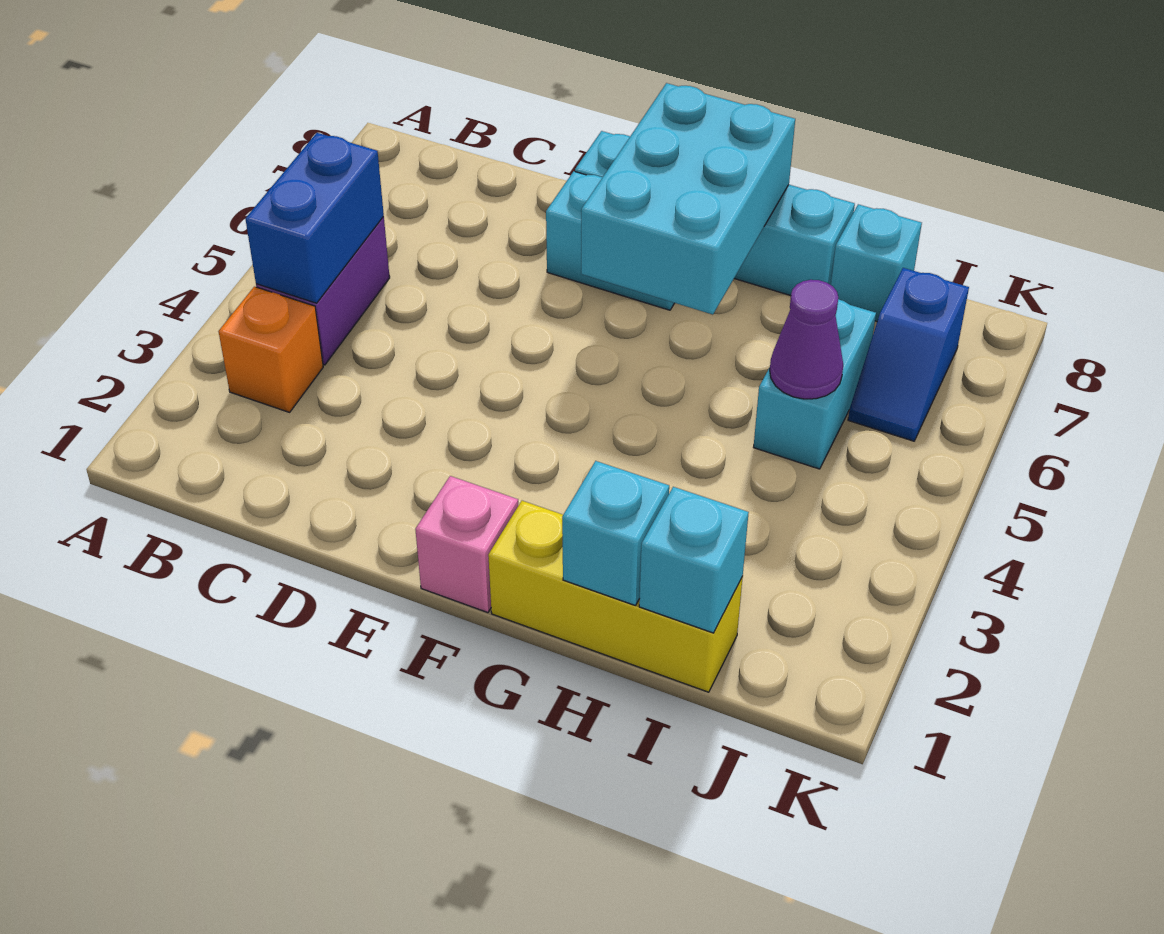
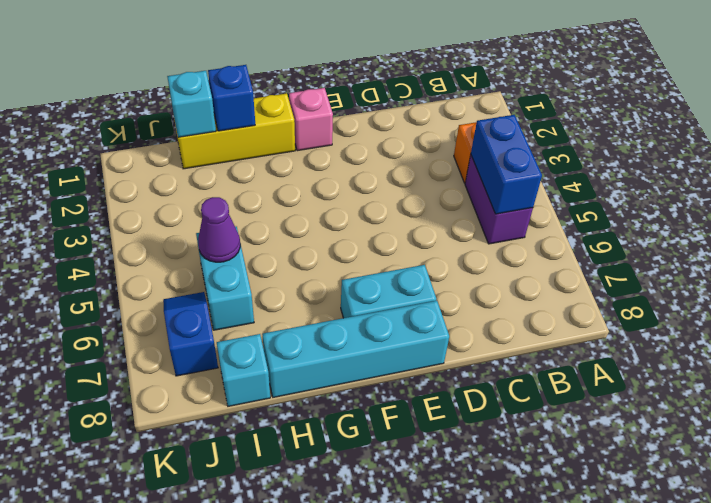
cyan brick F6:G8 level 2 -> none
cyan brick H1 level 2 -> blue brick H1 level 2

